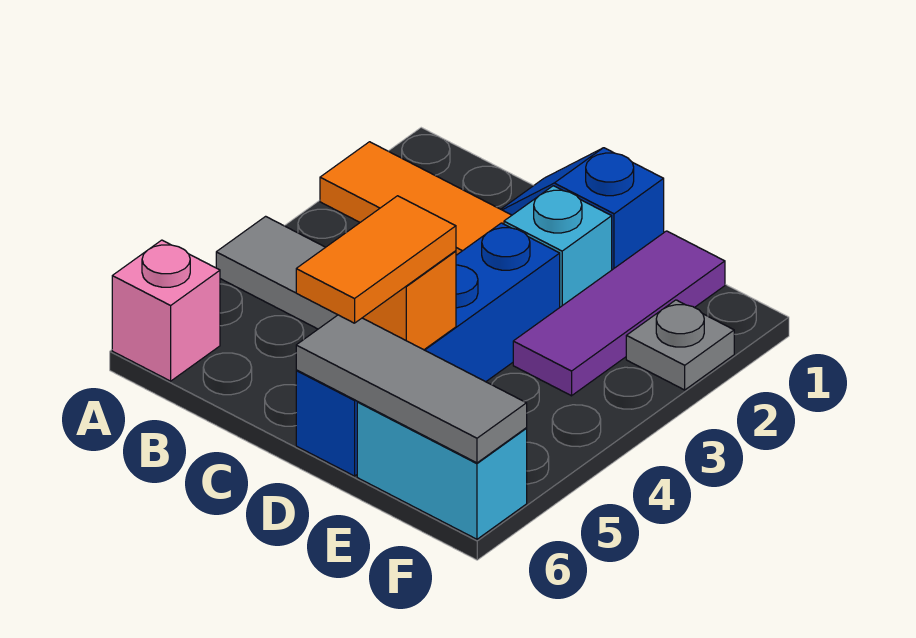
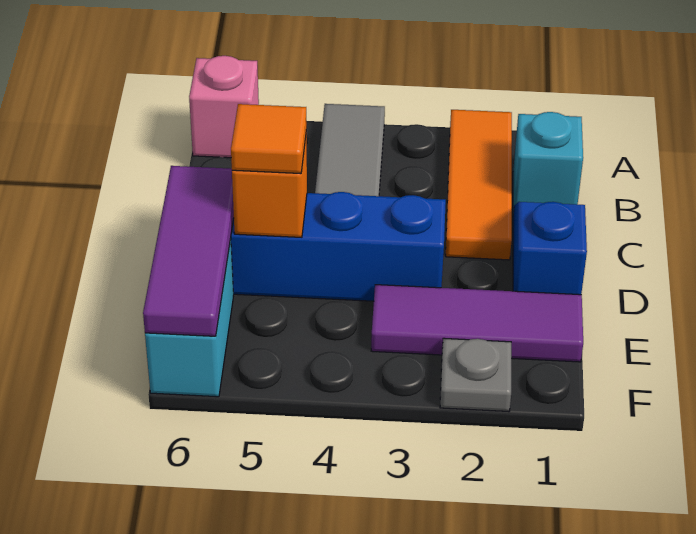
cyan brick D2 level 1 -> cyan brick B1 level 1
orange tile D5:D6 level 3 -> orange tile D5 level 3
grey tile D6:F6 level 2 -> purple tile D6:F6 level 2

